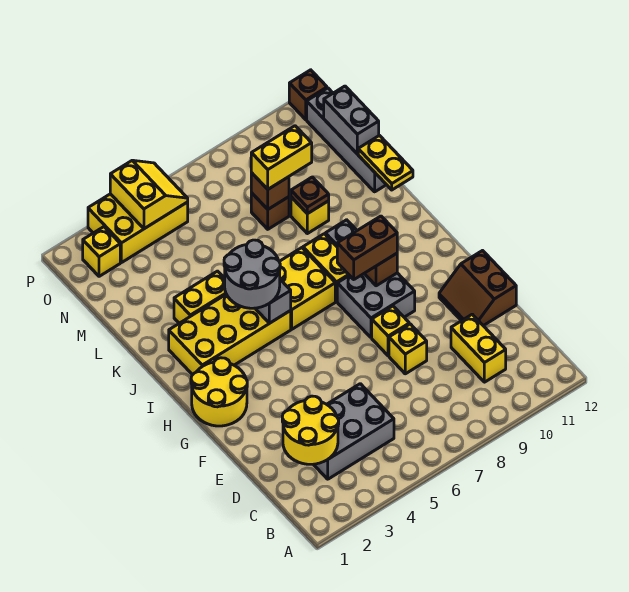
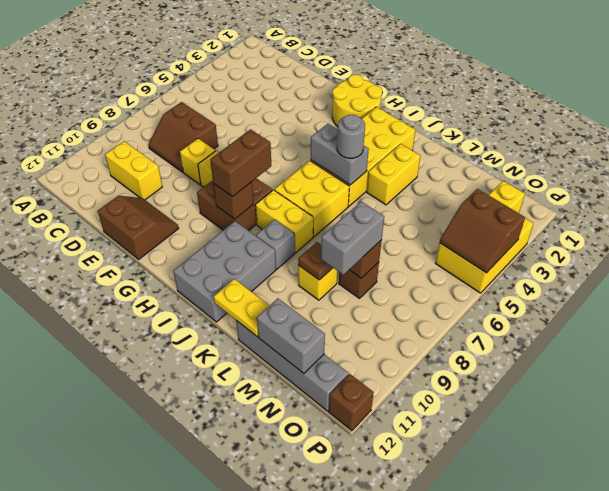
yellow round brick C2:D3 level 2 -> none
grey brick C3:D5 level 1 -> grey brick I10:J12 level 1
none -> brown slope C7:D8 level 1 top 7
grey brick G8:H9 level 1 -> brown brick G8:H9 level 1
grey round brick I4:J5 level 3 -> grey round brick J5 level 3
yellow brick M8:M9 level 3 -> grey brick M8:M9 level 3
yellow slope O4:P5 level 2 top 4 -> brown slope O4:P5 level 2 top 4

